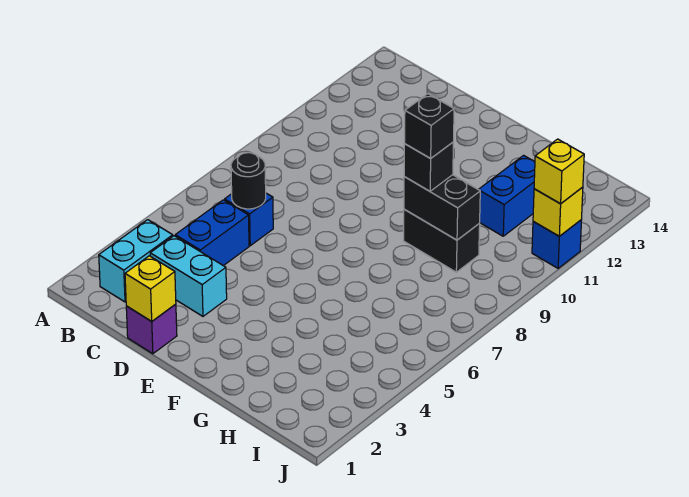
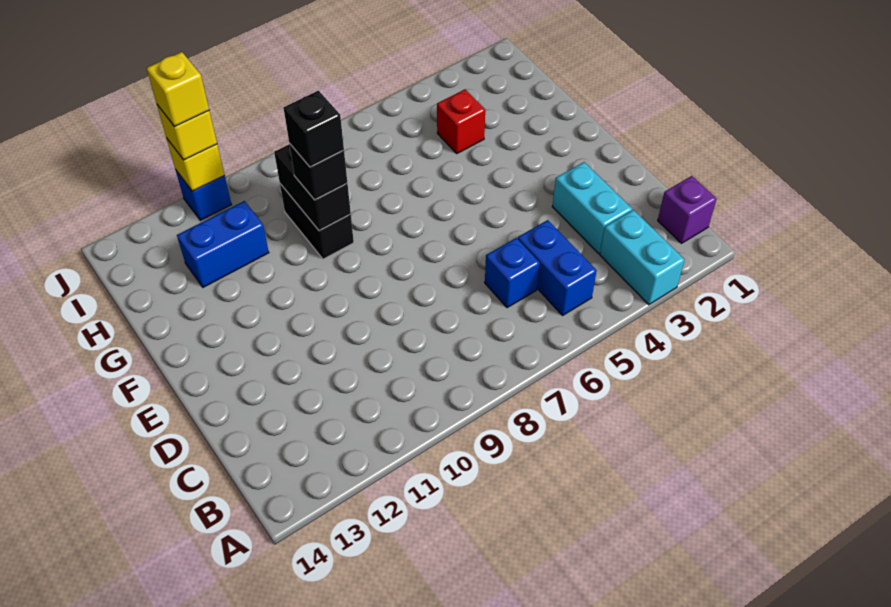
cyan brick B2:B3 level 1 -> cyan brick A3:B3 level 1
blue brick C4:C5 level 1 -> blue brick B5:C5 level 1
black round brick C6 level 2 -> none
purple brick D1 level 1 -> purple brick B1 level 1
yellow brick D1 level 2 -> yellow brick J11 level 4
none -> red brick H4 level 1

